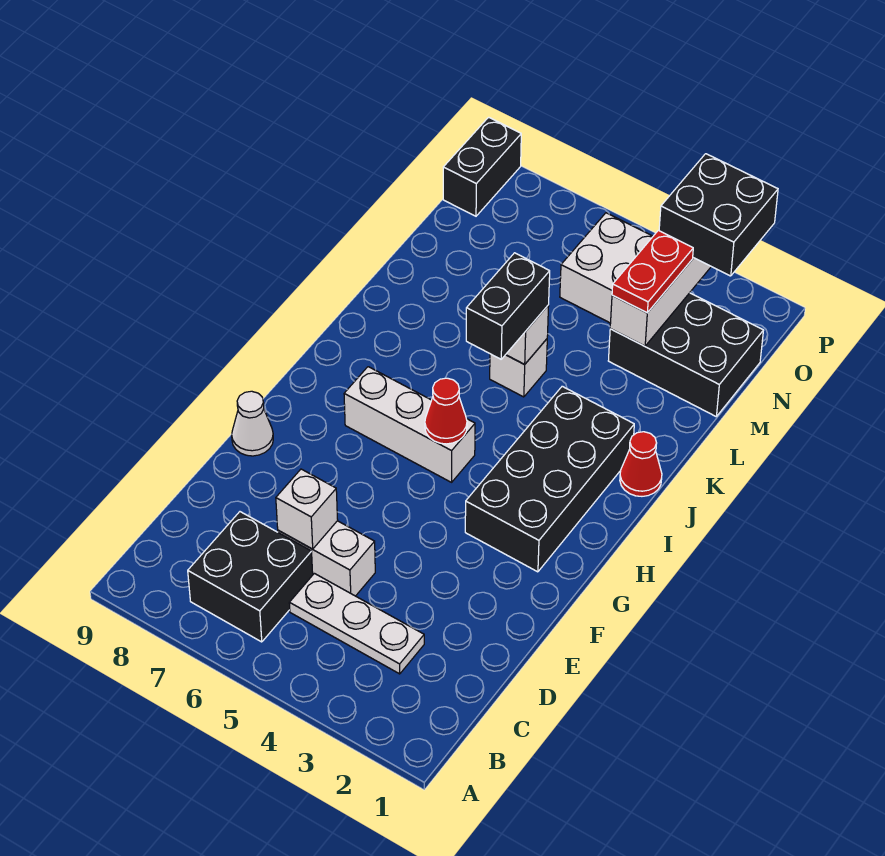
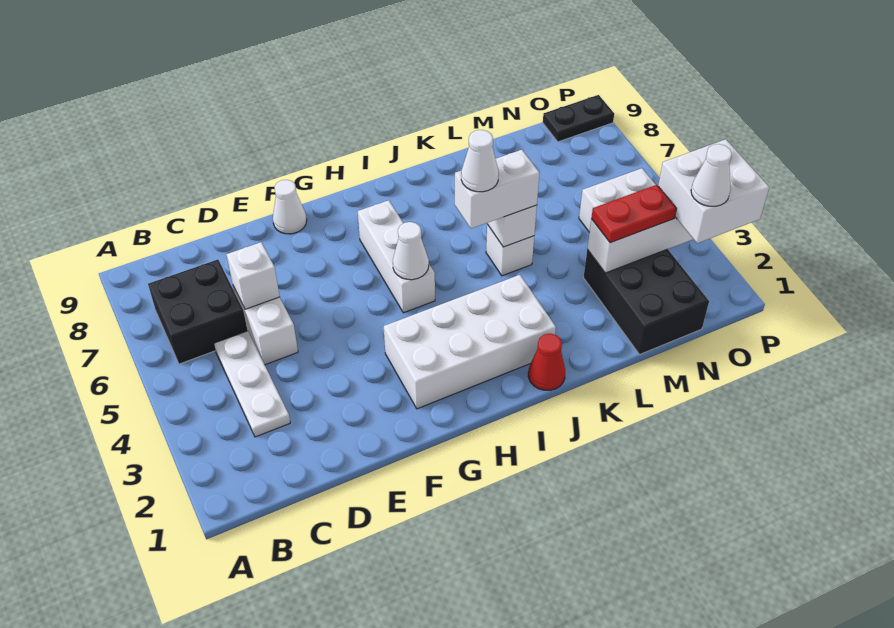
black brick G2:J3 level 1 -> white brick G2:J3 level 1
red cone H5 level 2 -> white cone H5 level 2
black brick J5:K5 level 3 -> white brick J5:K5 level 3
none -> white cone J5 level 4
black brick O2:P3 level 3 -> white brick O2:P3 level 3
none -> white cone O2 level 4
black brick O9:P9 level 1 -> black plate O9:P9 level 1

